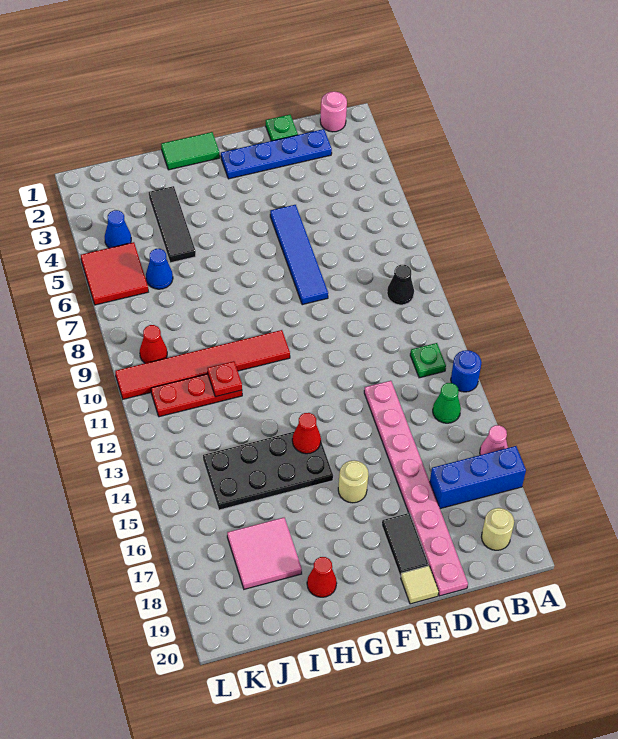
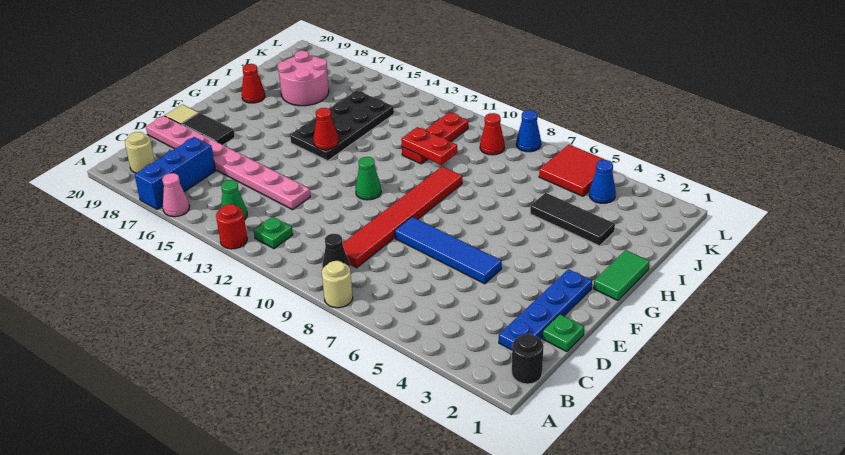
blue round brick A13 level 1 -> red round brick A13 level 1
pink round brick B1 level 1 -> black round brick B1 level 1
none -> green cone F11 level 1
tan round brick F16 level 1 -> tan round brick A8 level 1
red tile G10:L10 level 1 -> red tile C9:H9 level 1
red plate I11 level 2 -> red plate I10:I11 level 2
pink tile I17:J18 level 1 -> pink round brick I17:J18 level 1
blue cone J6 level 1 -> blue cone L8 level 1

